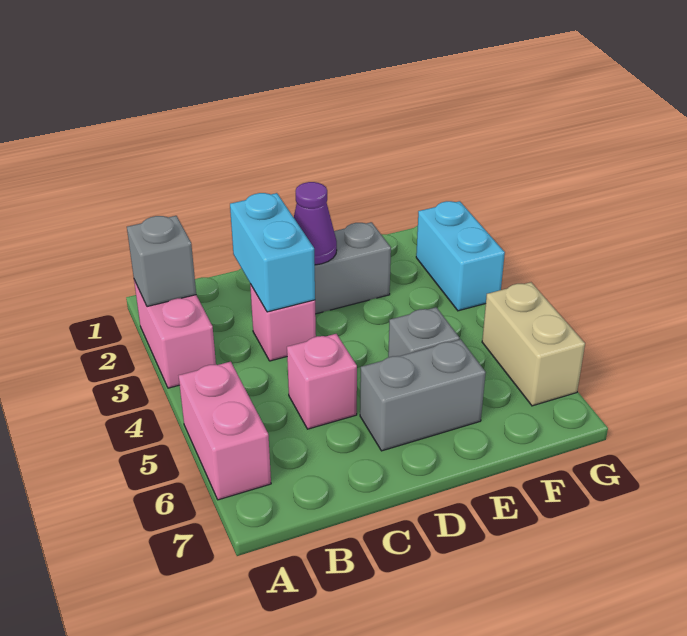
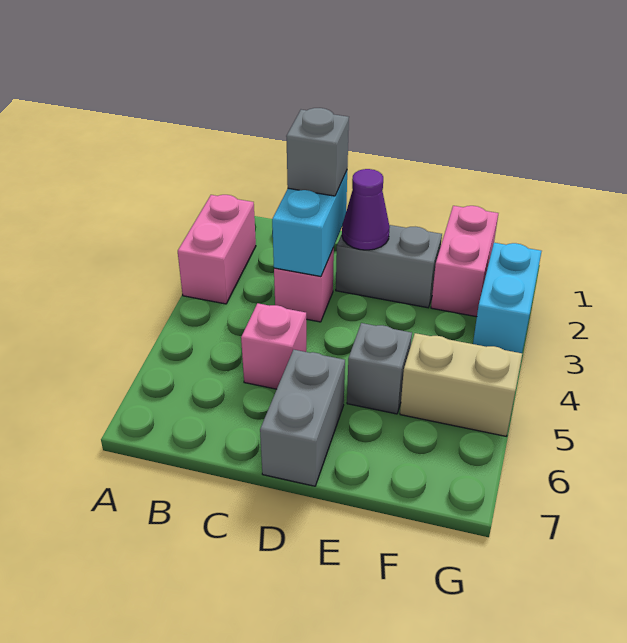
grey brick A2 level 2 -> grey brick C2 level 3
pink brick A5:A6 level 1 -> pink brick F1:F2 level 1
grey brick D6:E6 level 1 -> grey brick D6:D7 level 1
tan brick G5:G6 level 1 -> tan brick F5:G5 level 1

